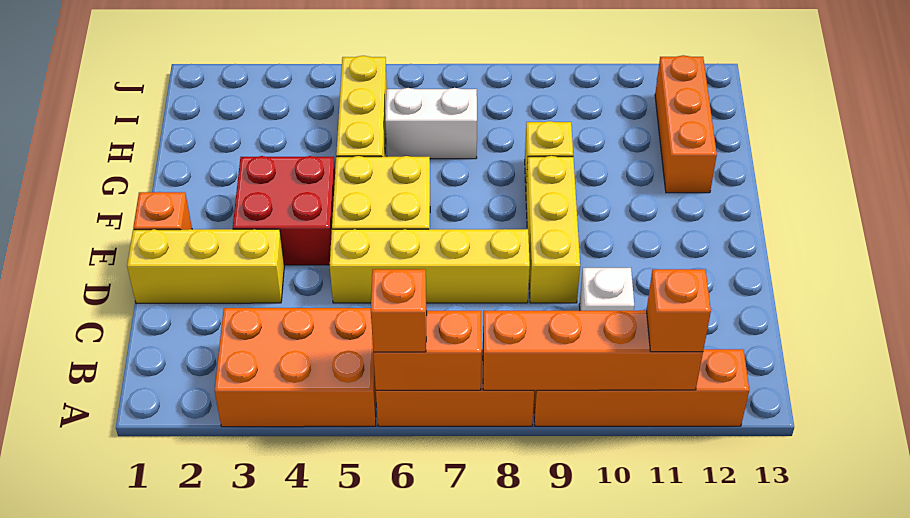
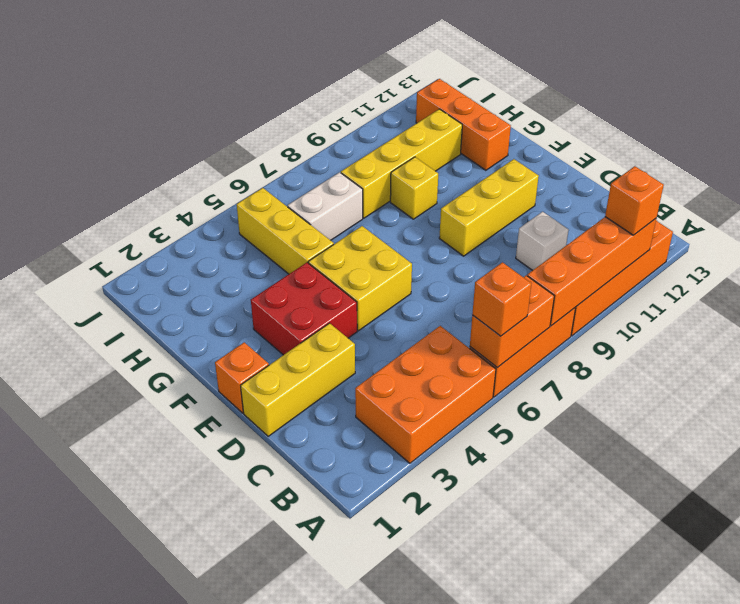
yellow brick D5:D8 level 1 -> yellow brick H8:H11 level 1
yellow brick D9:F9 level 1 -> yellow brick E9:E11 level 1

